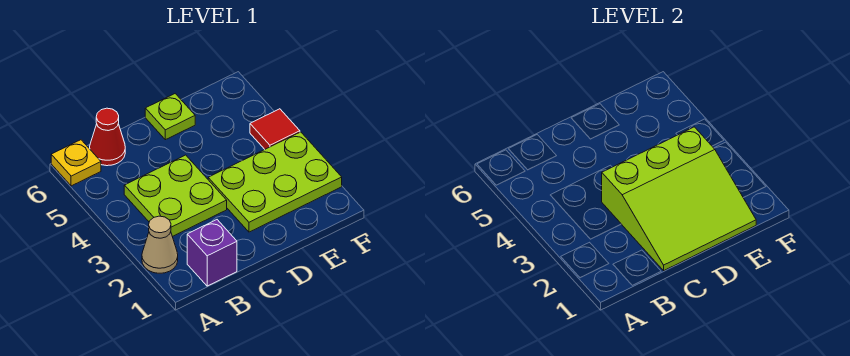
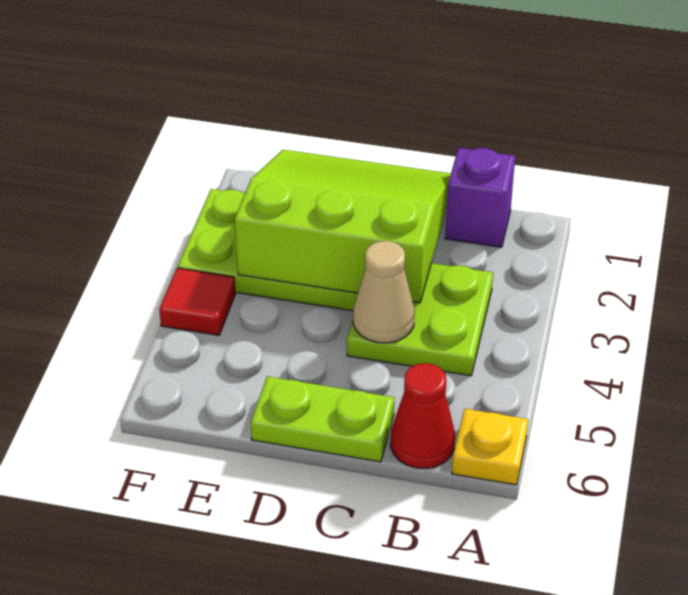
tan cone A2 level 1 -> tan cone C4 level 2
lime plate D6 level 1 -> lime plate C6:D6 level 1

